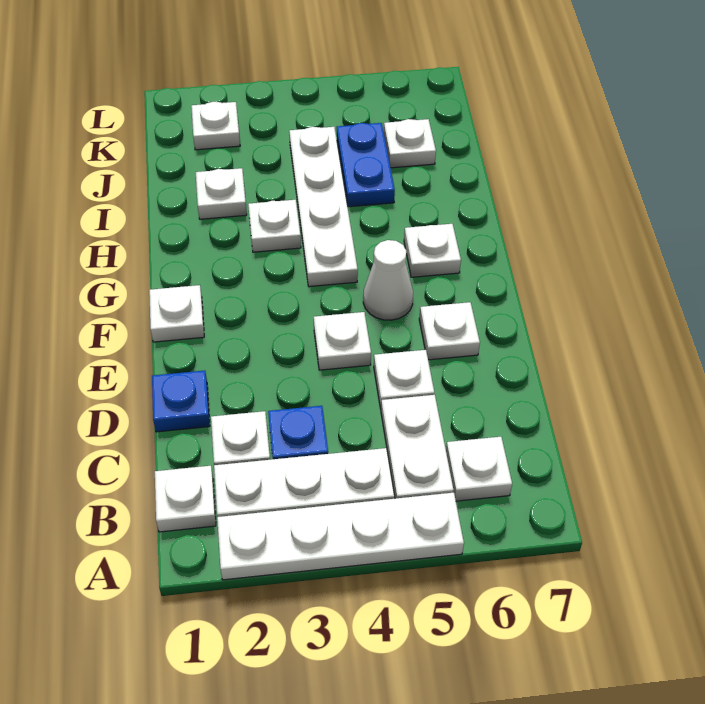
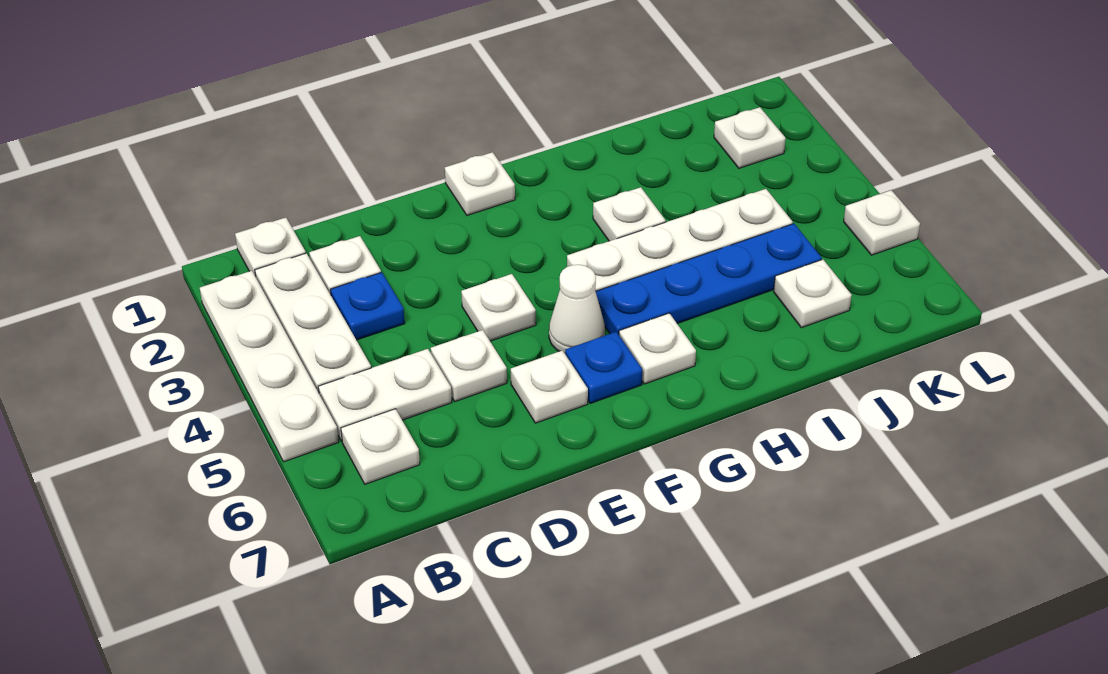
blue plate D1 level 1 -> blue plate F6 level 1
white plate I2 level 1 -> white plate L5 level 1
blue plate I5:J5 level 1 -> blue plate G5:J5 level 1

